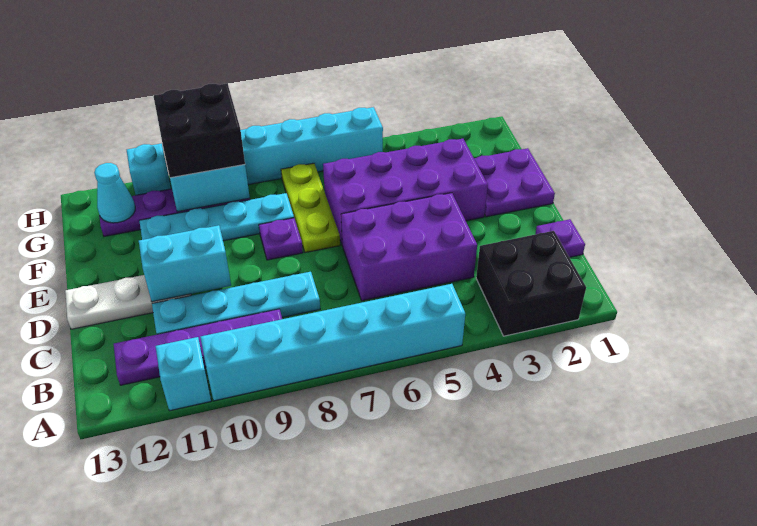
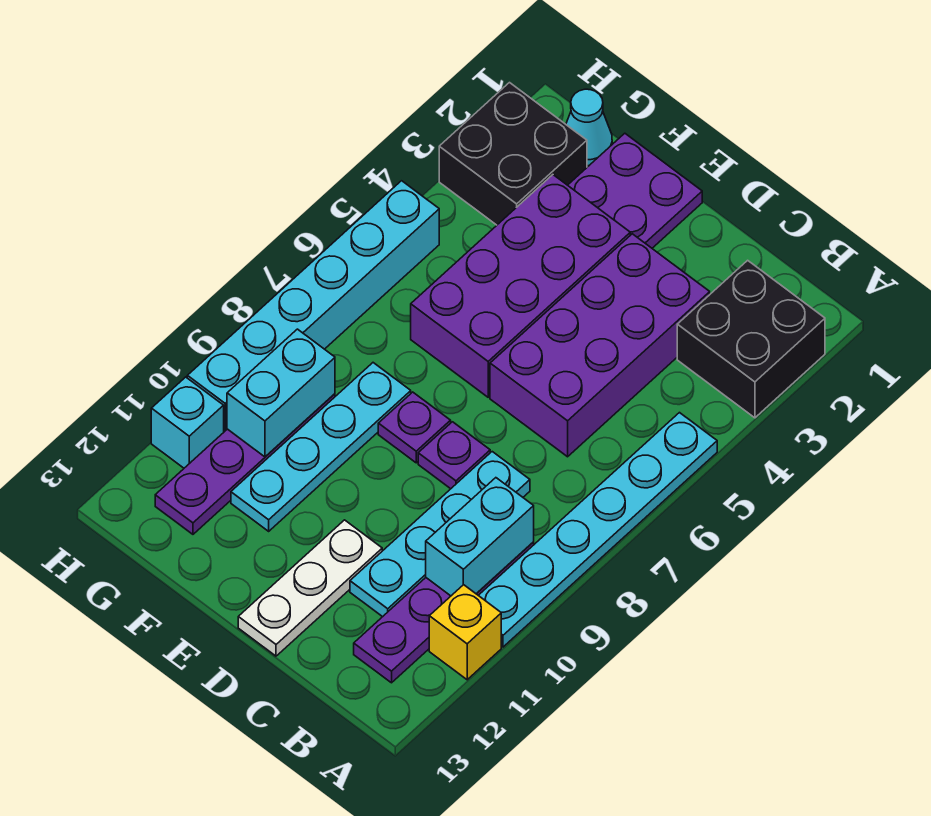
cyan brick A5:A10 level 1 -> cyan plate A5:A10 level 1
cyan brick A11 level 1 -> yellow brick A11 level 1
purple plate C1 level 1 -> purple plate D8 level 1
purple brick C4:D6 level 1 -> purple brick C3:D6 level 1
cyan brick D10:D11 level 2 -> cyan brick B9:B10 level 2
lime plate E7:G7 level 1 -> none
black brick G9:H10 level 3 -> black brick G2:H3 level 1
cyan cone G12 level 2 -> cyan cone G1 level 1

